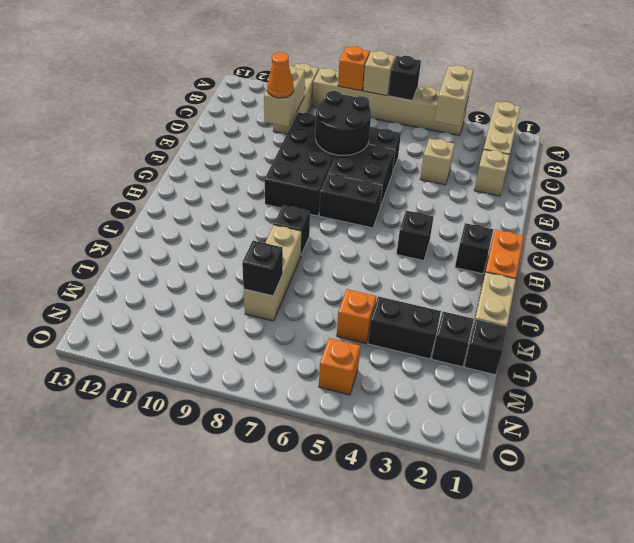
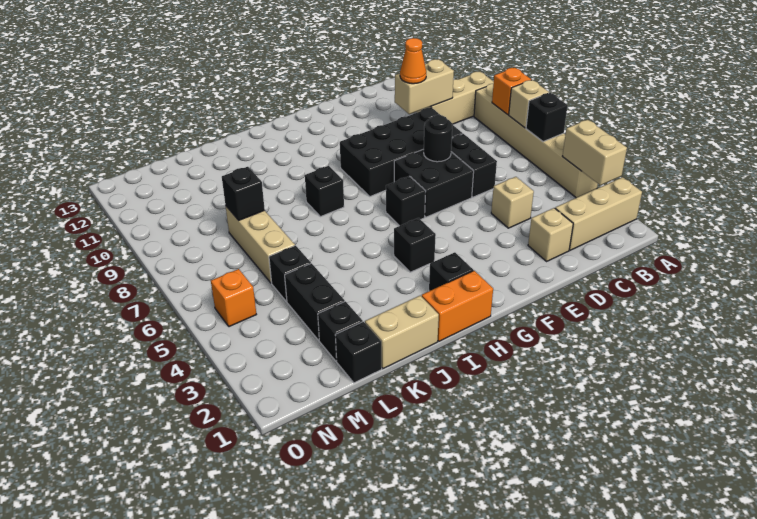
tan brick A4:B4 level 2 -> tan brick A3:A4 level 2
black round brick D7:E8 level 2 -> black round brick E7 level 2
black brick G6:G7 level 1 -> black brick G6 level 1
tan brick J8:L8 level 1 -> tan brick L6:L8 level 1
orange brick L5 level 1 -> black brick L5 level 1

